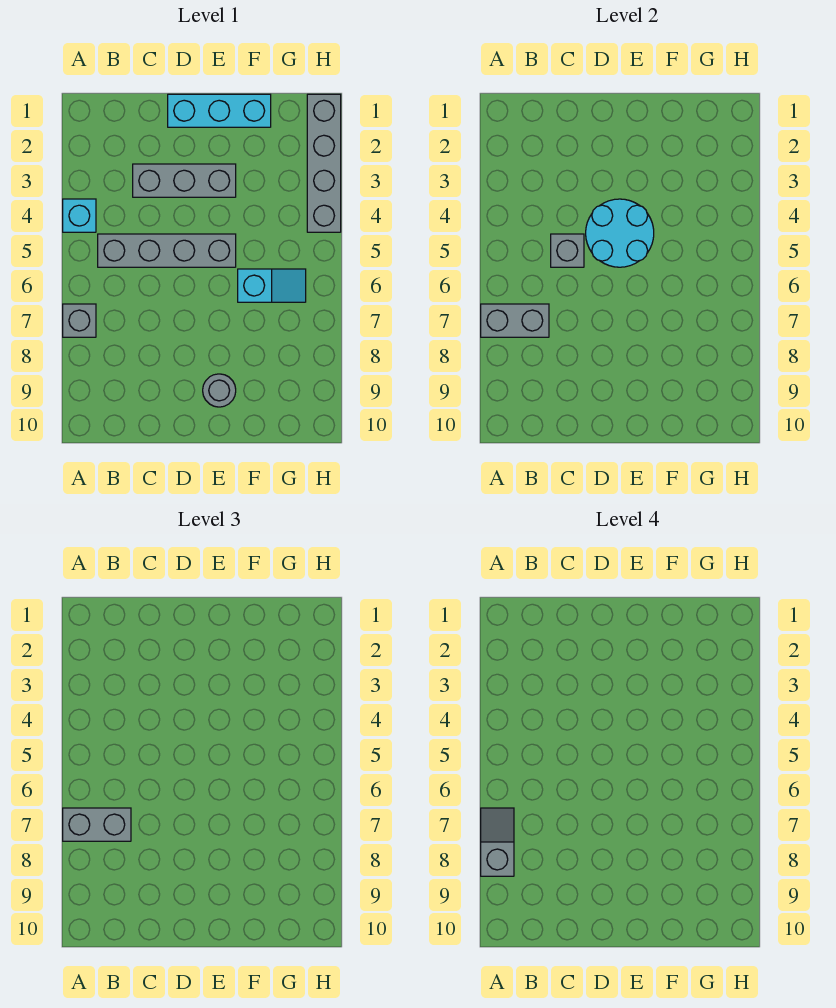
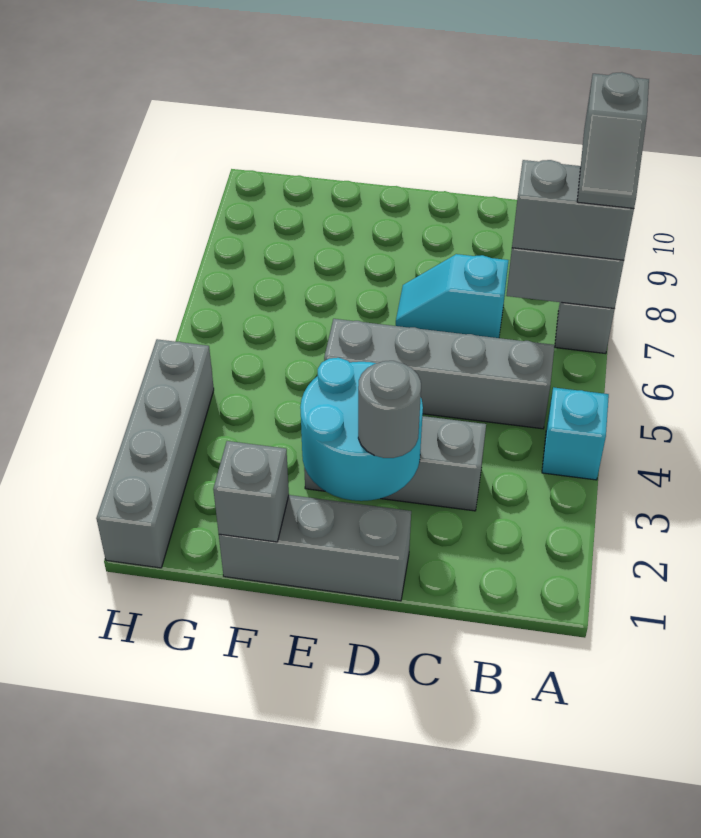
grey brick C5 level 2 -> grey brick F1 level 2
cyan brick D1:F1 level 1 -> grey brick D1:F1 level 1
cyan round brick D4:E5 level 2 -> cyan round brick D2:E3 level 2
grey round brick E9 level 1 -> grey round brick D2 level 3
cyan slope F6:G6 level 1 top F -> cyan slope C7:D7 level 1 top C

